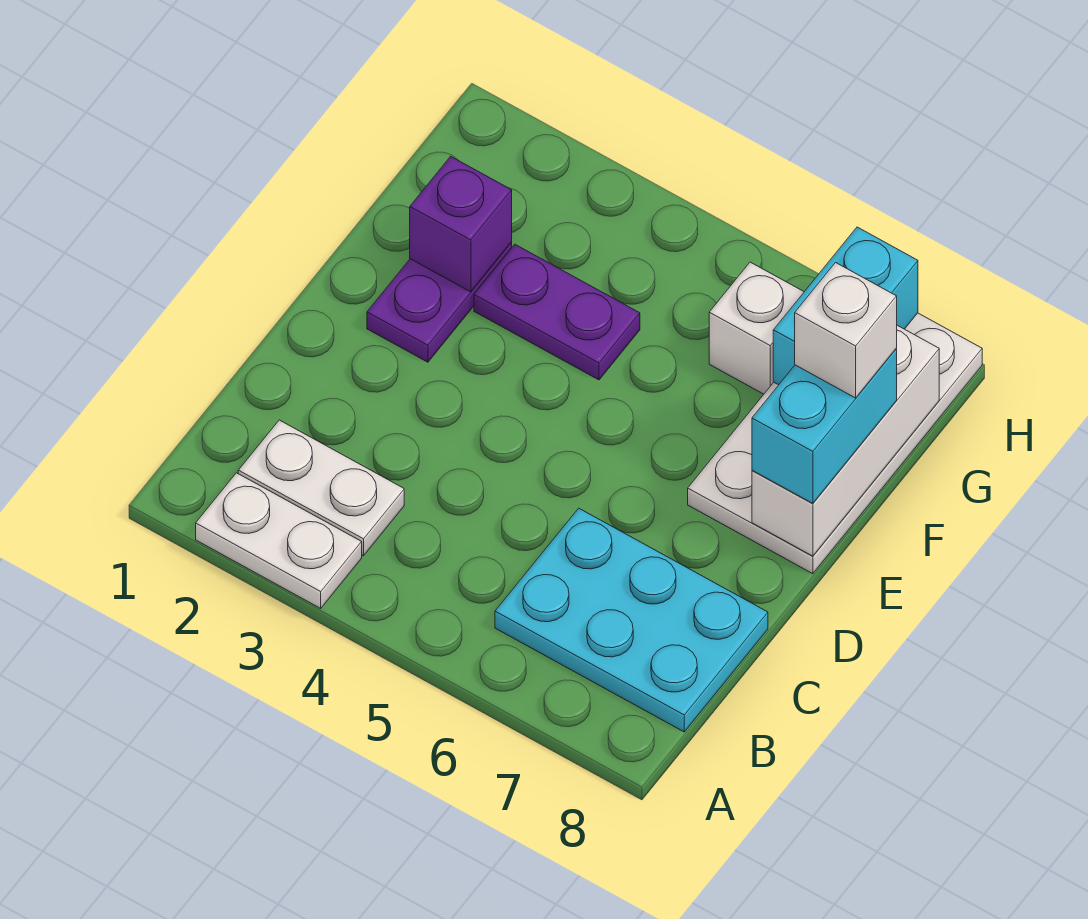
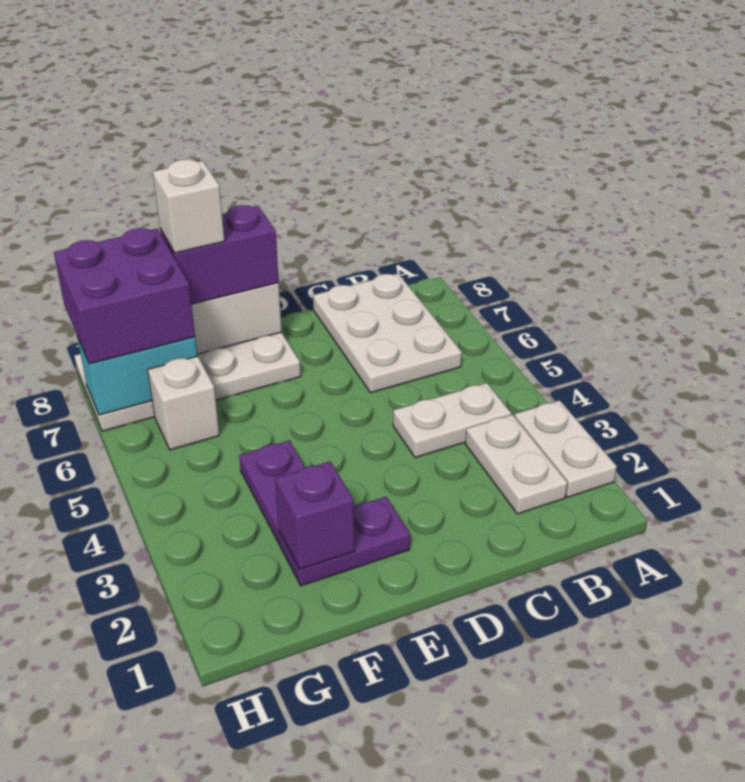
none -> white plate B4:C4 level 1
cyan plate B6:C8 level 1 -> white plate B6:C8 level 1
cyan brick E8:F8 level 3 -> purple brick E8:F8 level 3
none -> purple brick G7:H8 level 3

